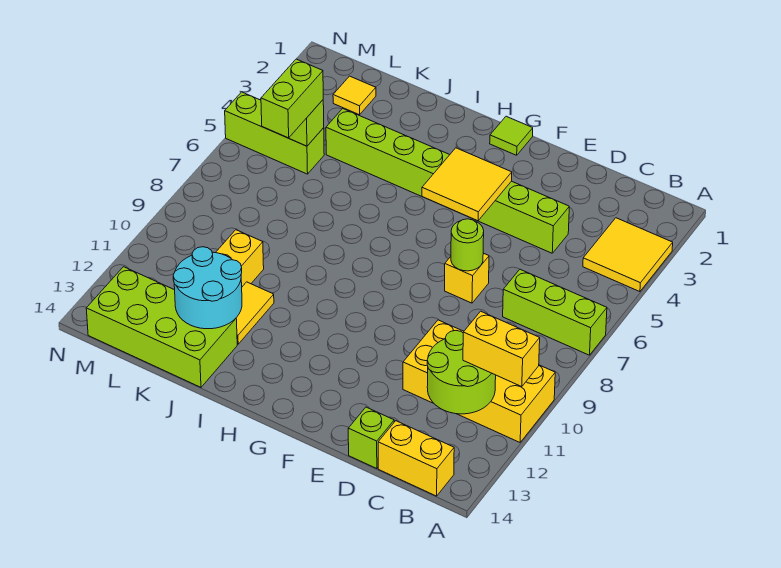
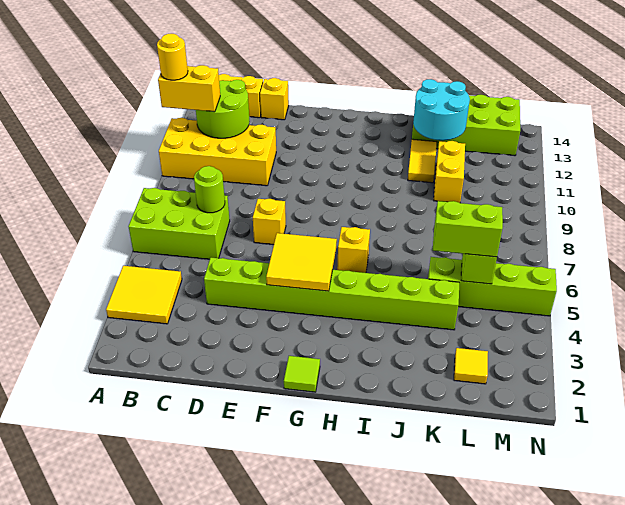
lime brick A7:C7 level 1 -> lime brick A6:C7 level 1
none -> yellow round brick A11 level 4
lime brick D14 level 1 -> yellow brick D14 level 1
lime round brick E7 level 2 -> lime round brick C7 level 2
none -> yellow brick H6 level 1
lime brick L5:N5 level 1 -> lime brick K5:N5 level 1
lime brick L5:L6 level 3 -> lime brick K5:L5 level 3

